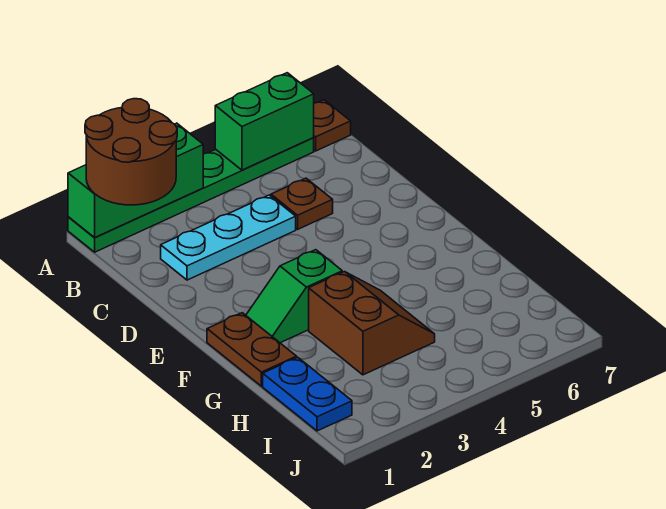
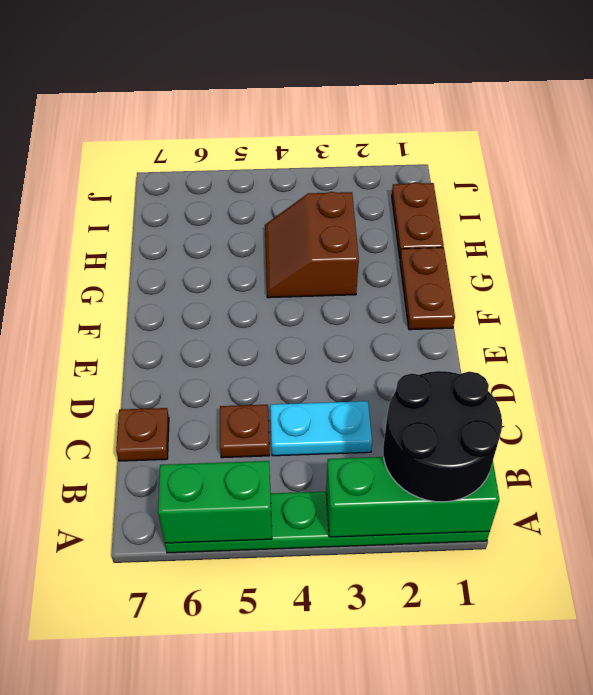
brown round brick A1:B2 level 3 -> black round brick A1:B2 level 3
brown plate A7 level 1 -> brown plate C7 level 1
cyan plate C2:C4 level 1 -> cyan plate C3:C4 level 1
green slope F2:F3 level 1 top 3 -> none
blue plate H1:I1 level 1 -> brown plate H1:I1 level 1

